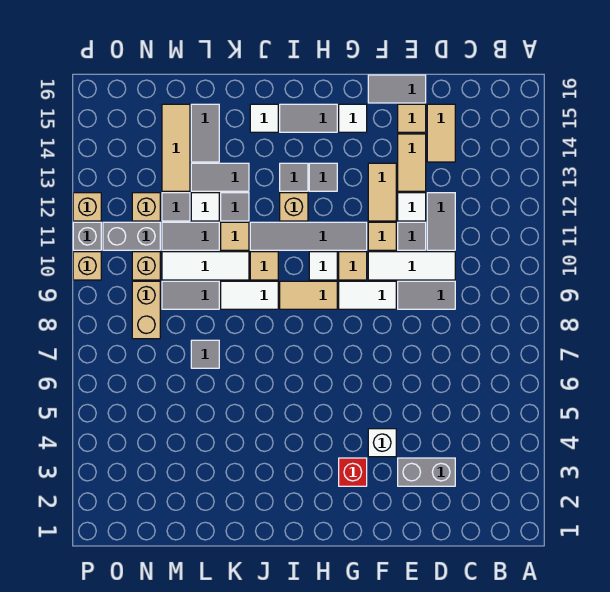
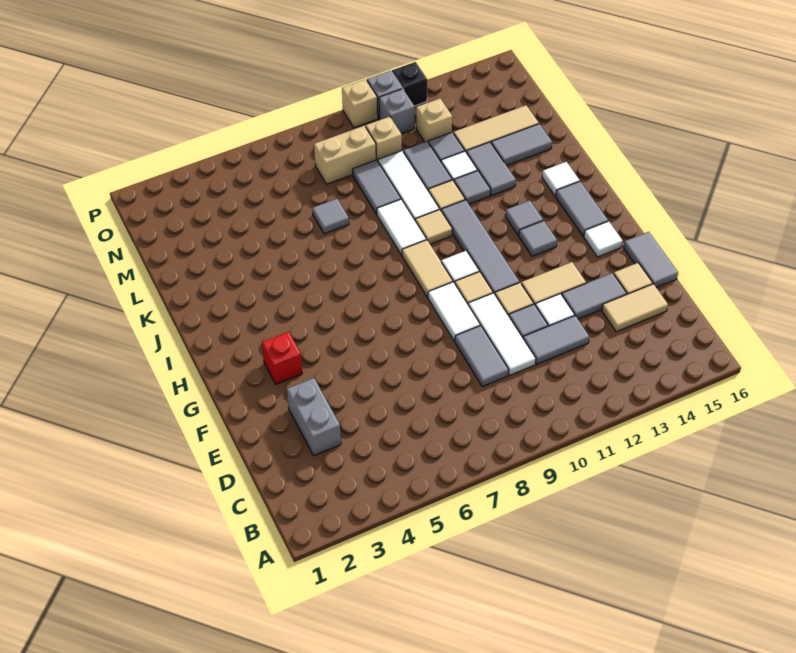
tan tile E13:E14 level 1 -> grey tile E13:E14 level 1
white brick F4 level 1 -> none
tan brick I12 level 1 -> none
grey brick N11:O11 level 1 -> grey brick O11 level 1
tan brick P12 level 1 -> black brick P12 level 1

